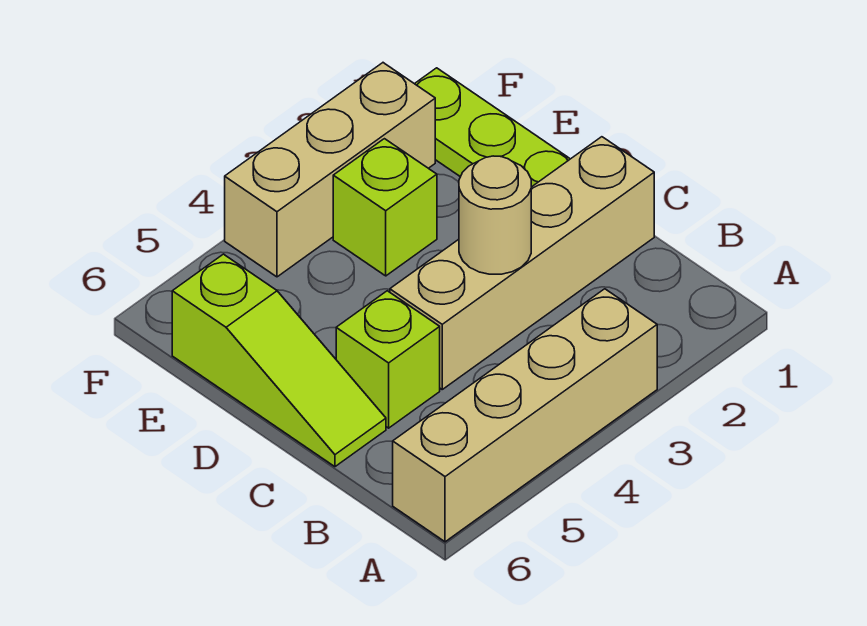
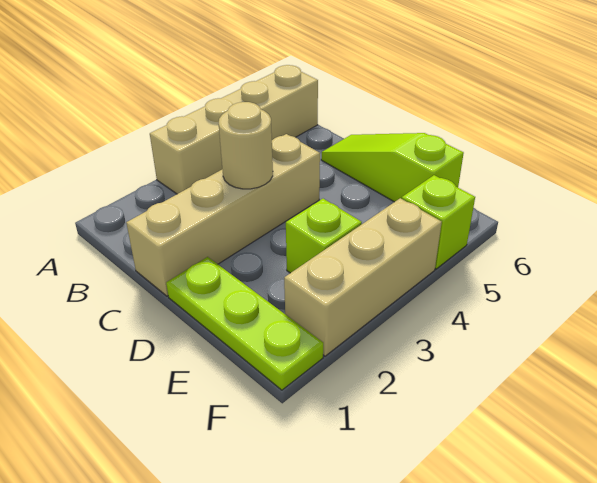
lime brick C5 level 1 -> lime brick F5 level 1

